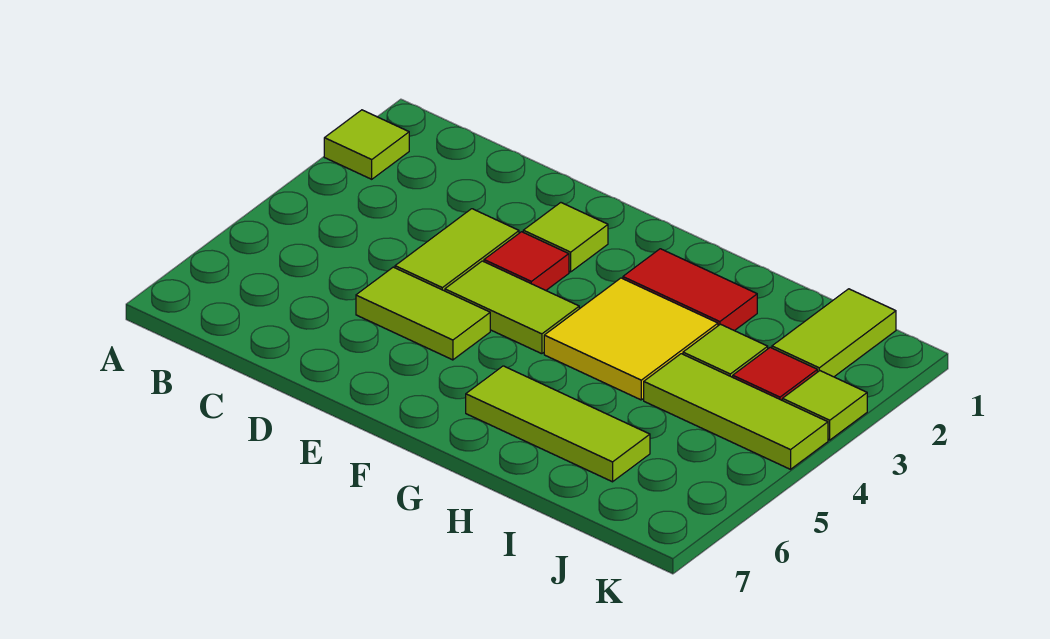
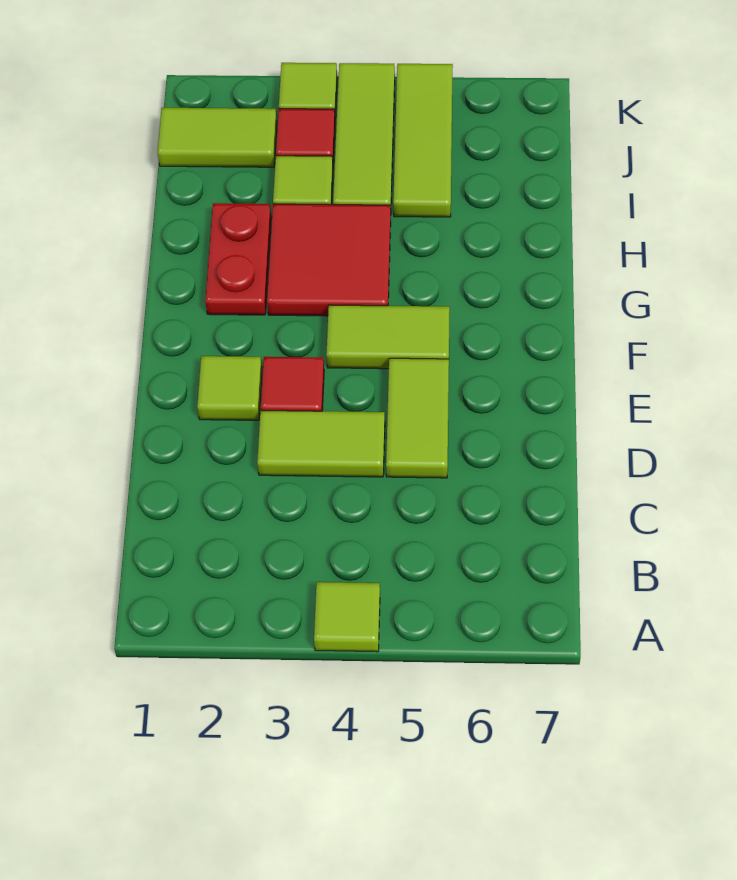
lime tile A2 level 1 -> lime tile A4 level 1
lime tile E4:F4 level 1 -> lime tile F4:F5 level 1
red tile G2:H2 level 1 -> red plate G2:H2 level 1
yellow tile G3:H4 level 1 -> red tile G3:H4 level 1
lime tile G6:I6 level 1 -> lime tile I5:K5 level 1

